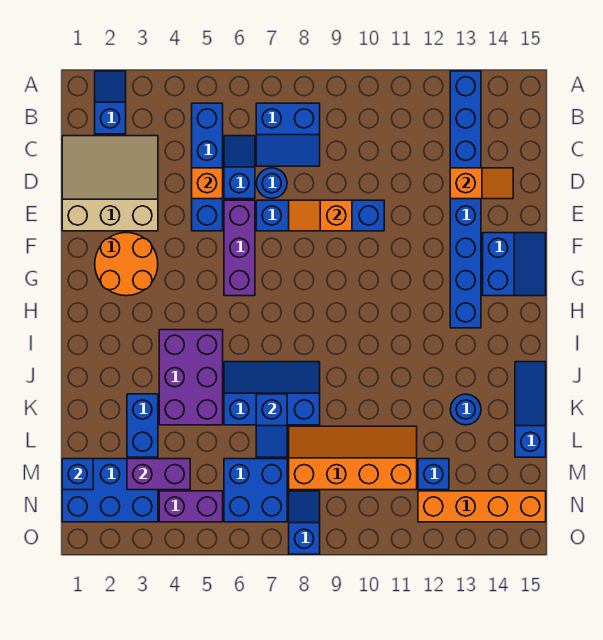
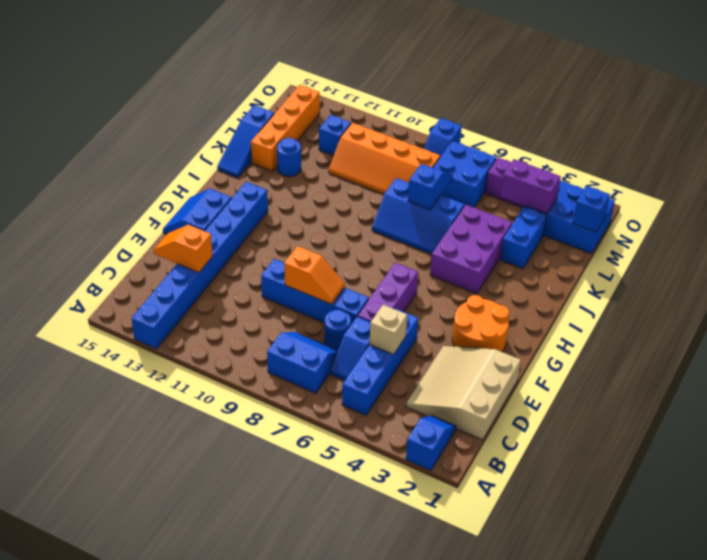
blue slope A2:B2 level 1 top B -> blue slope A2:B2 level 1 top A
tan slope C1:E3 level 1 top E -> tan slope C1:E3 level 1 top 1
orange brick D5 level 2 -> tan brick D5 level 2
orange brick N12:N15 level 1 -> orange brick K14:N14 level 1

